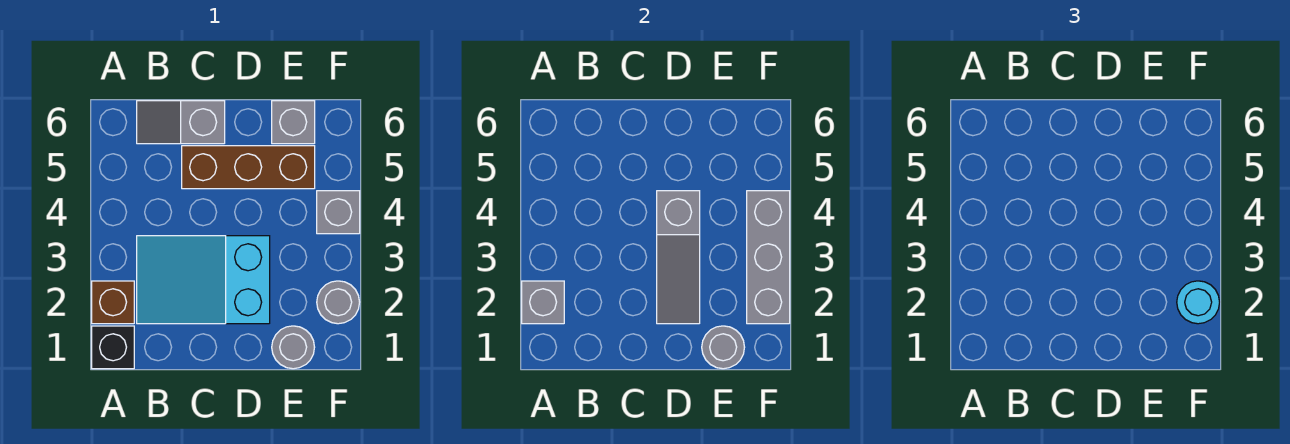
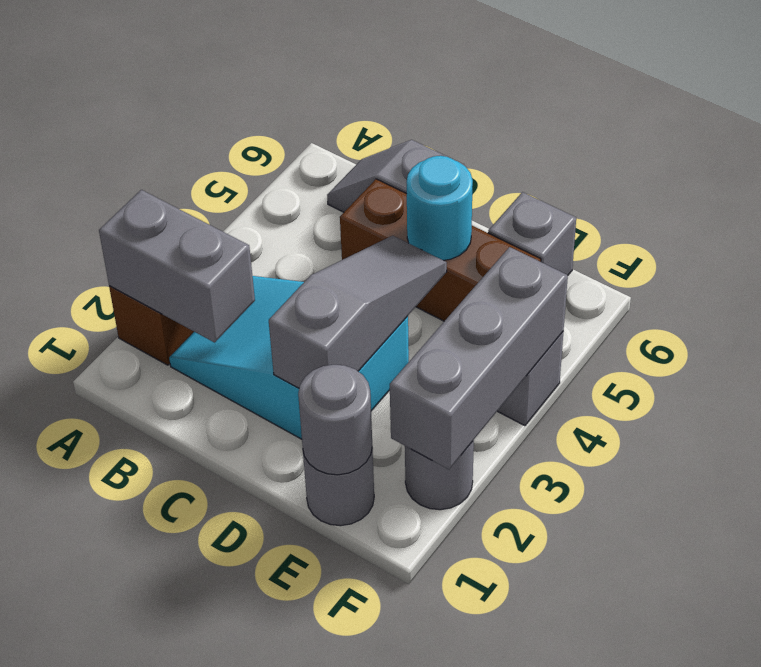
black brick A1 level 1 -> none
grey brick A2 level 2 -> grey brick A2:B2 level 2
grey slope D2:D4 level 2 top 4 -> grey slope D2:D4 level 2 top 2
cyan round brick F2 level 3 -> cyan round brick D5 level 2

